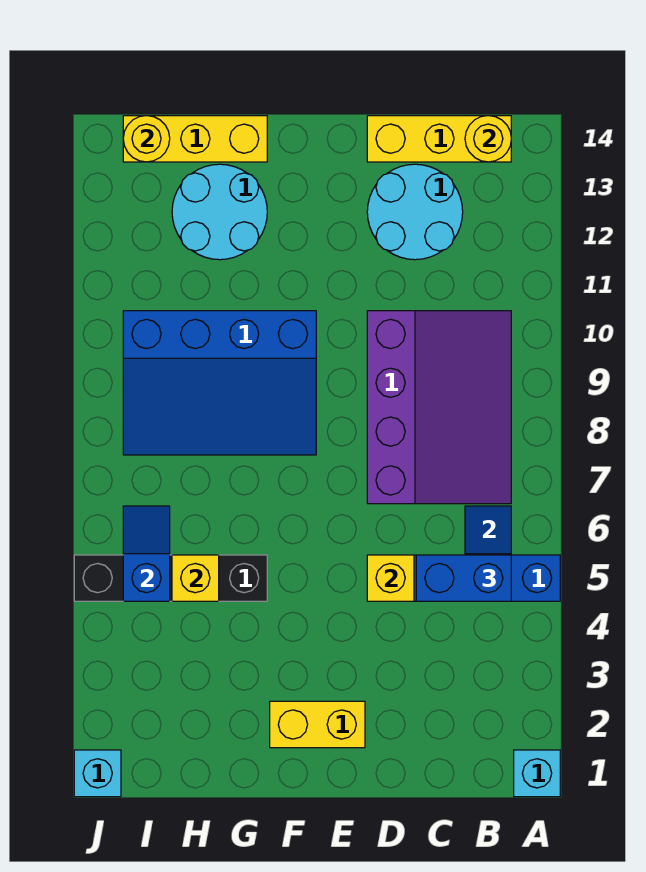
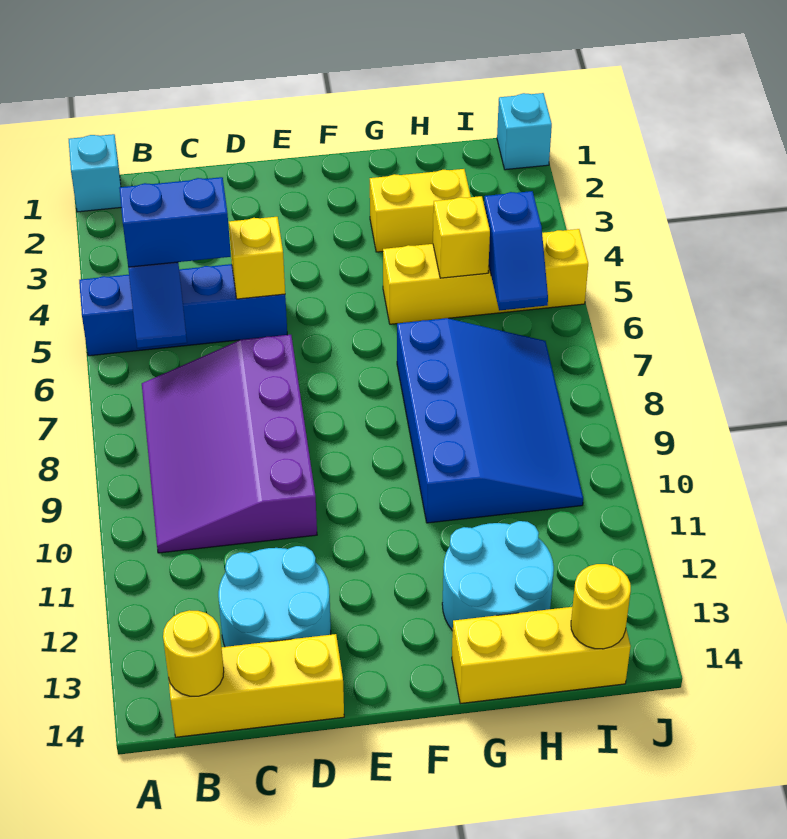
yellow brick E2:F2 level 1 -> yellow brick G3:H3 level 1
blue slope F8:I10 level 1 top 10 -> blue slope G7:I10 level 1 top G
black brick G5:J5 level 1 -> yellow brick G5:J5 level 1

